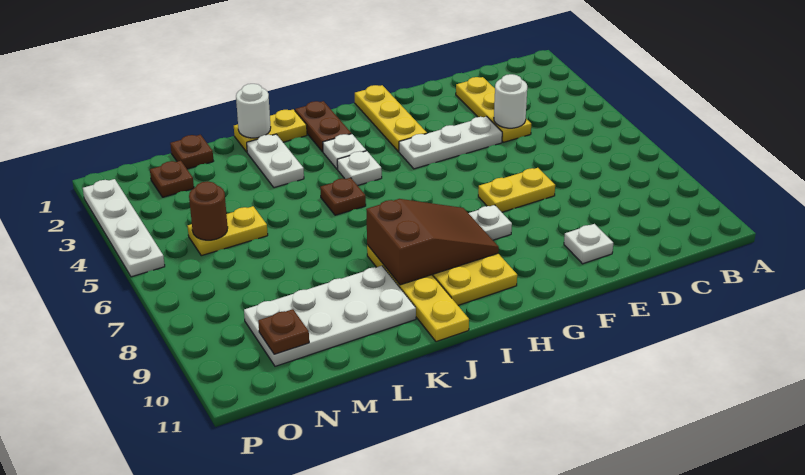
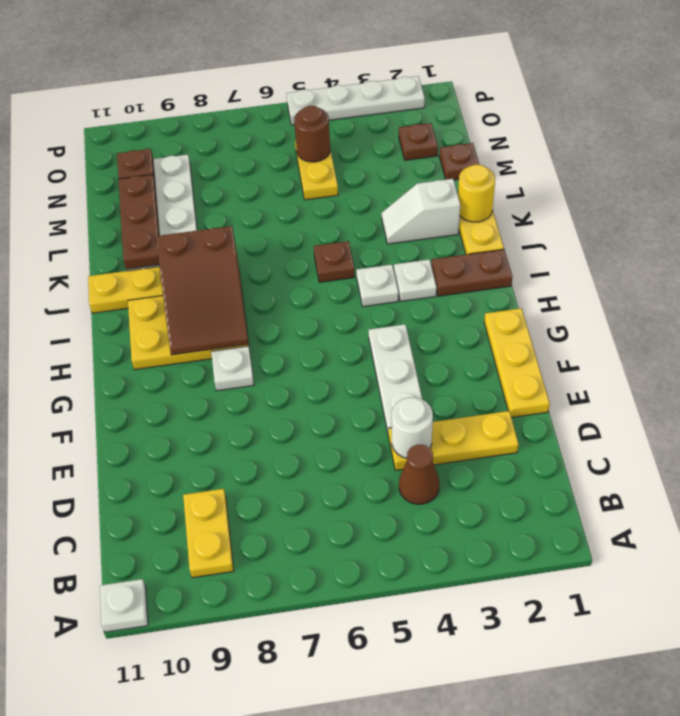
none -> brown cone C4 level 1
yellow plate E7:F7 level 1 -> yellow plate B9:C9 level 1
white plate E10 level 1 -> white plate A11 level 1
yellow plate G1:G3 level 1 -> yellow plate E1:G1 level 1
white round brick K1 level 2 -> yellow round brick K1 level 2
white plate K2:K3 level 1 -> white slope K2:K3 level 1 top 2
none -> brown plate K10:M10 level 2

